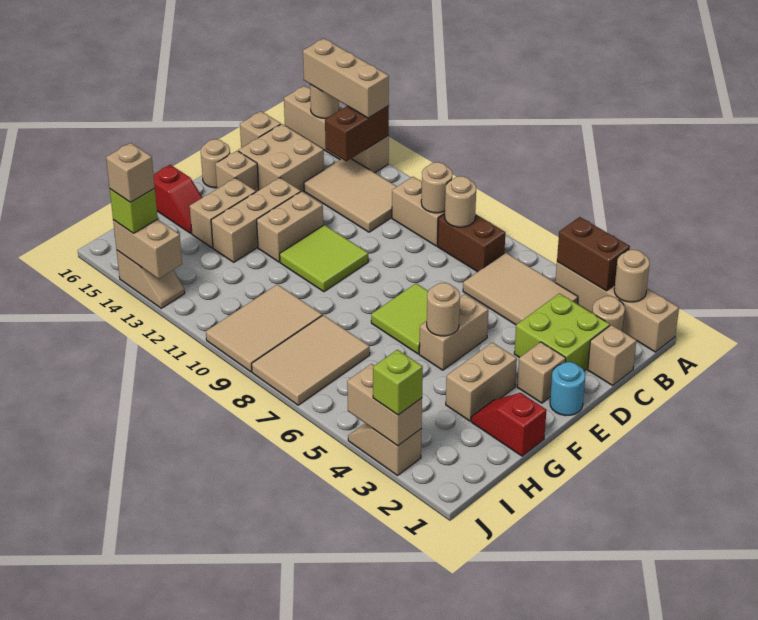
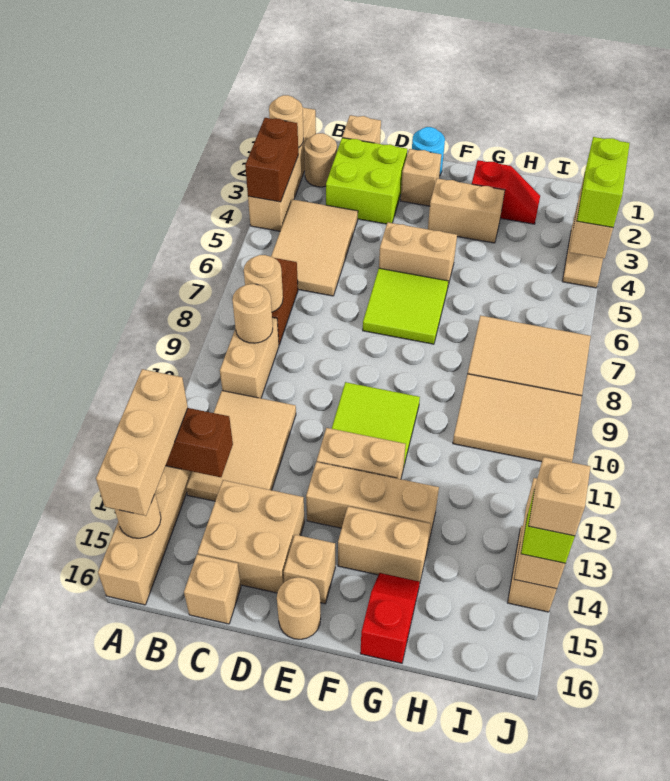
tan round brick F5 level 2 -> none
red slope G1:G2 level 1 top 1 -> red slope G2:H2 level 1 top G
lime brick J3 level 3 -> lime brick J3:J4 level 3

